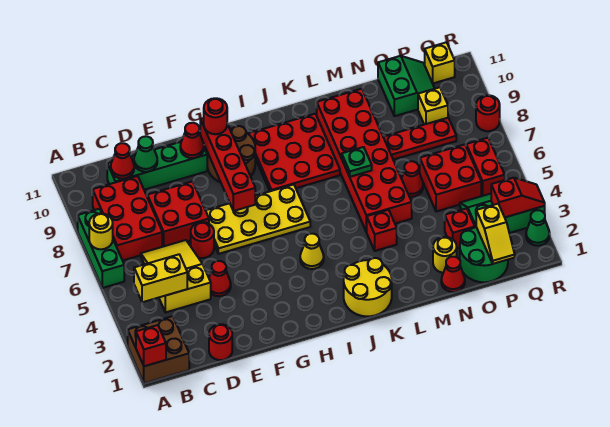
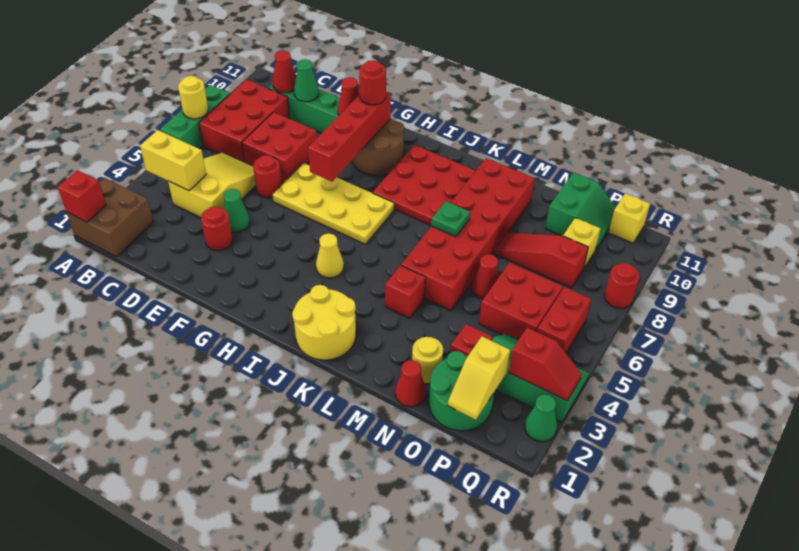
red round brick D1 level 1 -> red round brick E3 level 1
red cone E4 level 1 -> green cone E4 level 1
red plate N8:P8 level 1 -> red slope N8:P8 level 1 top P

